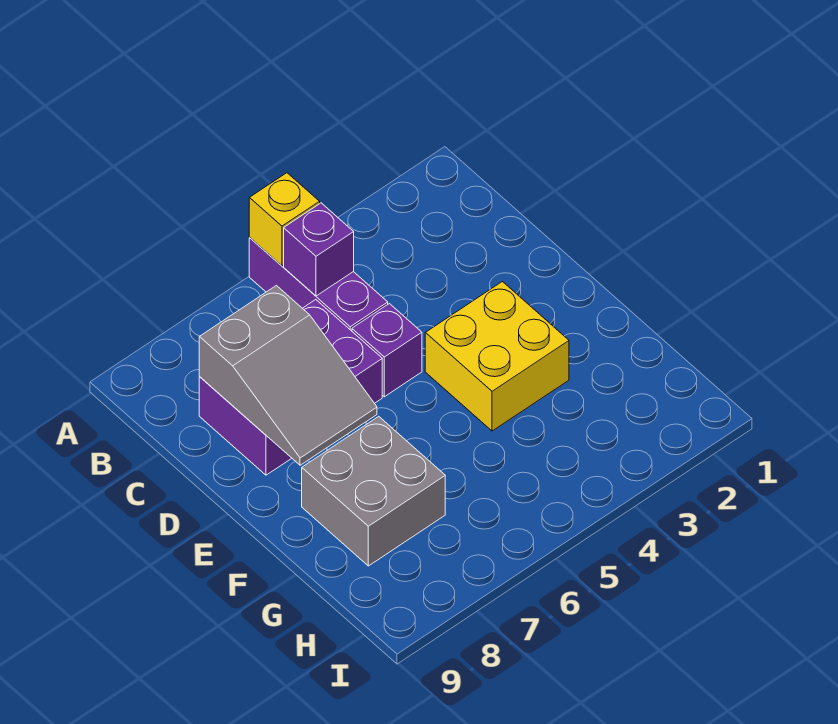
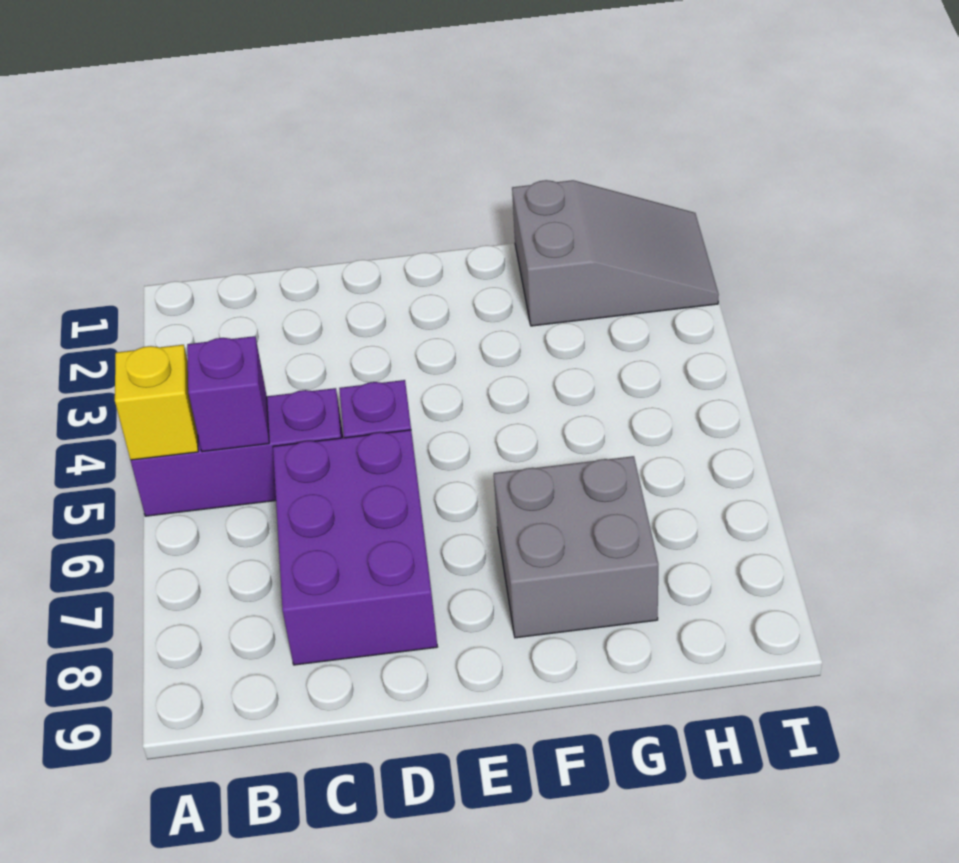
grey slope C7:E8 level 2 top C -> grey slope G1:I2 level 1 top G
yellow brick E3:F4 level 1 -> none

